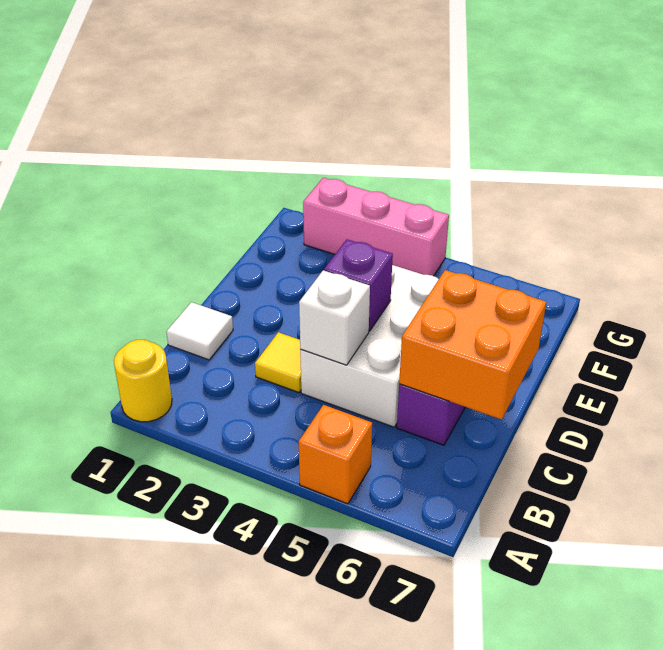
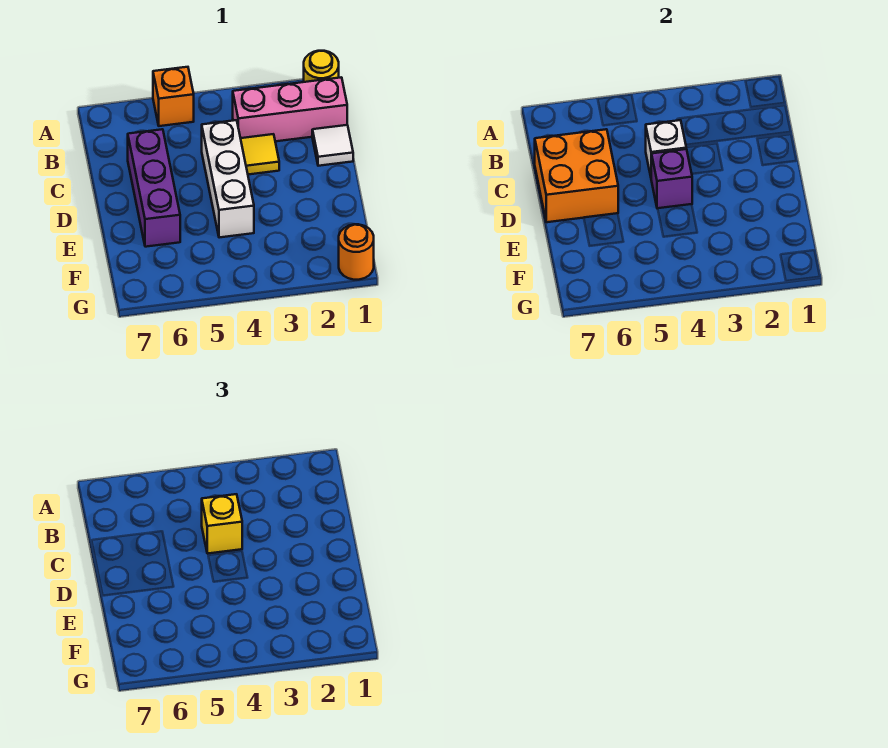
white brick C4:E5 level 1 -> white brick C4:E4 level 1
none -> yellow brick C4 level 3
none -> orange round brick G1 level 1
pink brick G2:G4 level 1 -> pink brick B1:B3 level 1

